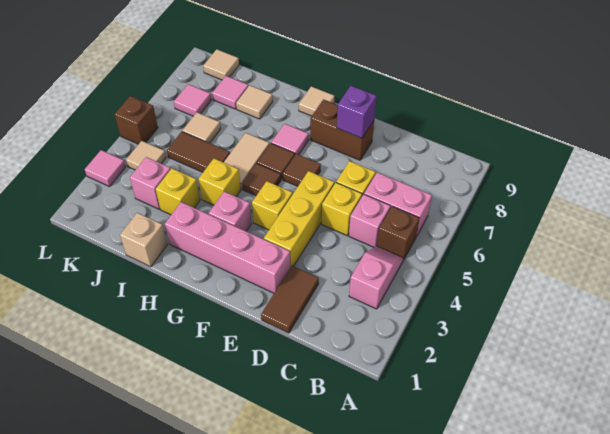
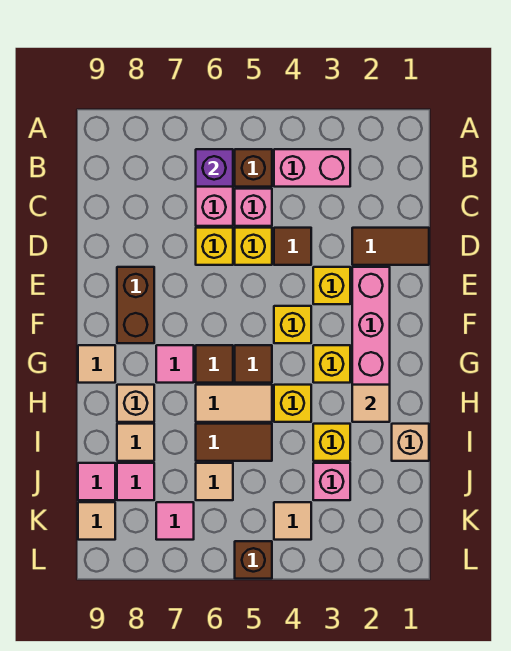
pink slope B3:B4 level 1 top 3 -> pink brick B3:B4 level 1
yellow brick E3:E5 level 1 -> yellow brick E3 level 1
purple brick E8 level 2 -> purple brick B6 level 2
brown tile F6 level 1 -> brown tile D4 level 1
pink brick G3 level 1 -> yellow brick G3 level 1
none -> tan tile H2 level 2
none -> tan brick H8 level 1
brown tile I5:J5 level 1 -> brown tile I5:I6 level 1
pink tile L3 level 1 -> pink tile J9 level 1

